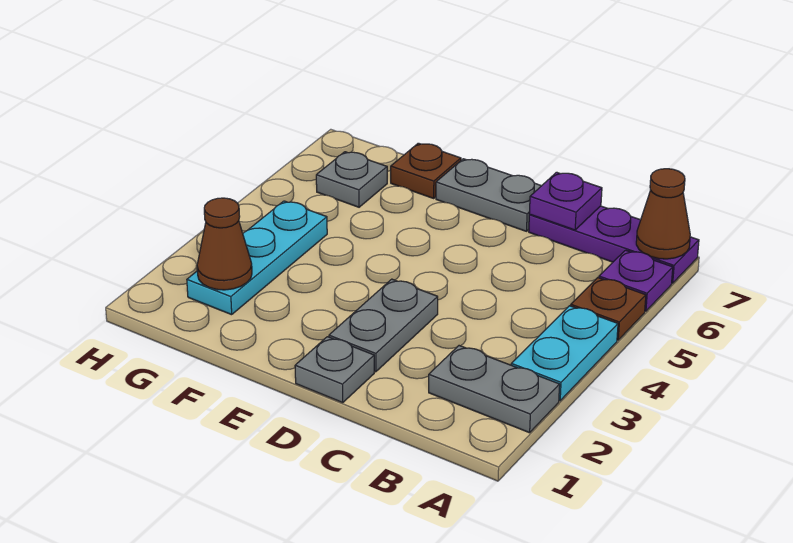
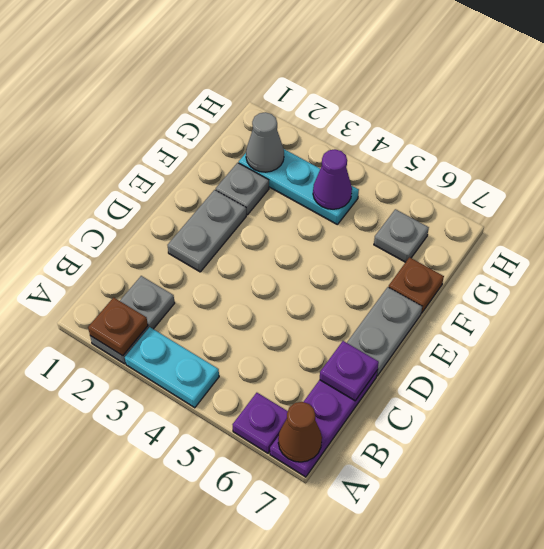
brown plate A5 level 1 -> brown plate A2 level 2
grey plate D1 level 1 -> grey plate F2 level 1
grey plate D2:D3 level 1 -> grey plate D2:E2 level 1
brown cone G2 level 2 -> grey cone G2 level 2
none -> purple cone G4 level 2

